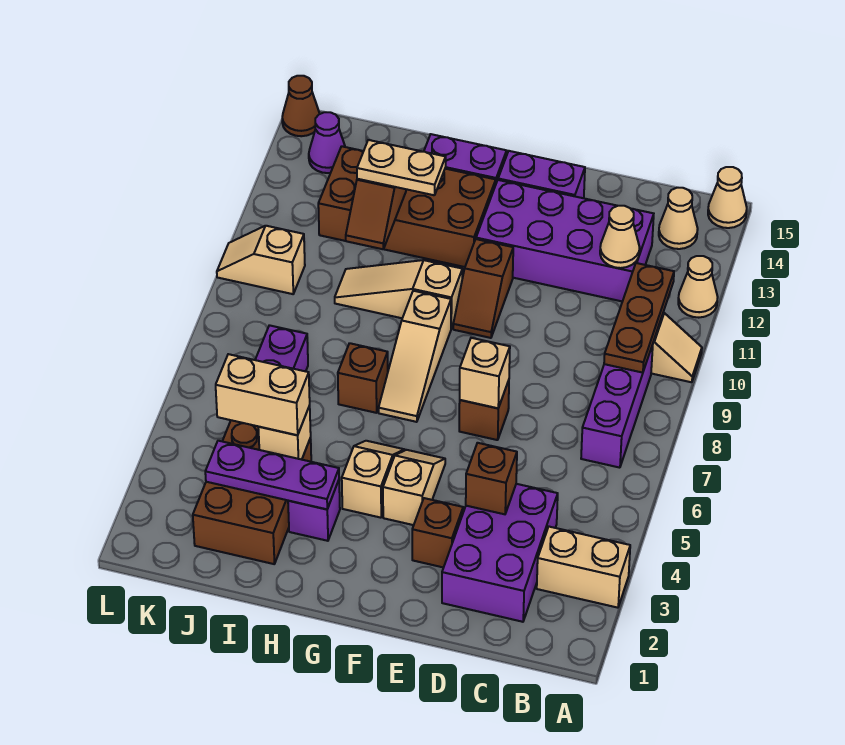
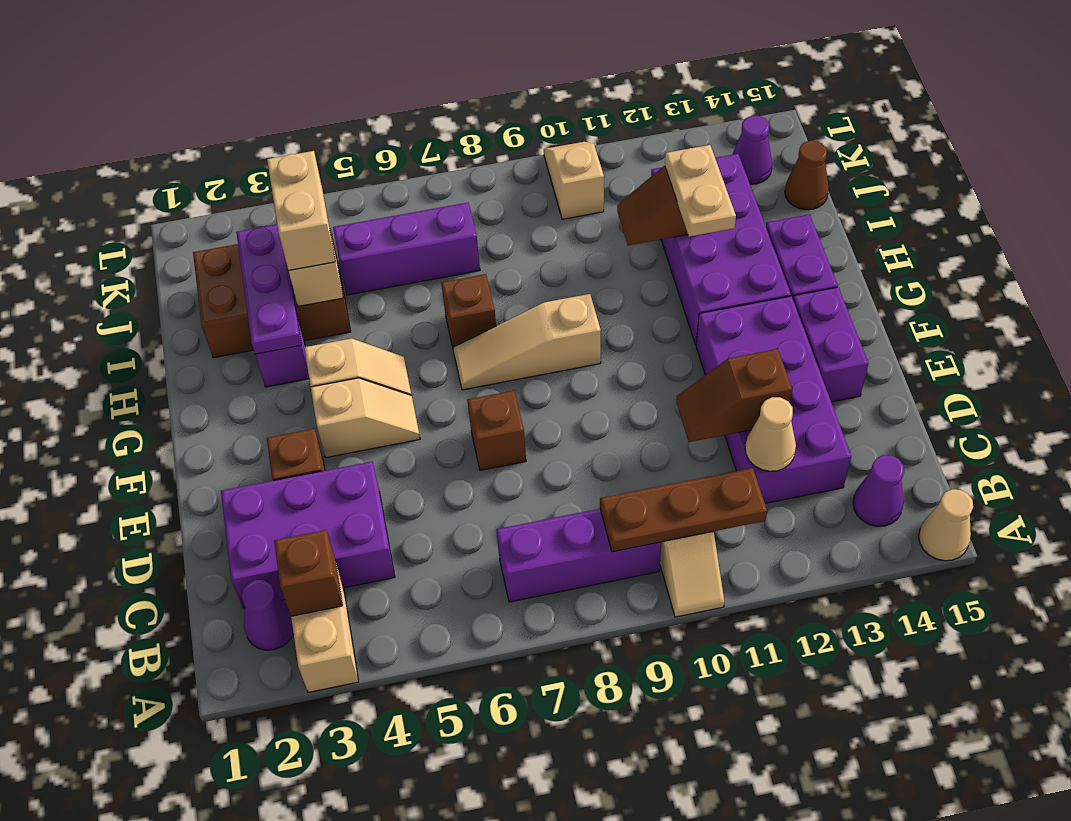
tan cone A12 level 1 -> none
none -> purple cone B2 level 1
tan cone B14 level 1 -> purple cone B14 level 1
brown brick D4 level 2 -> brown brick B3 level 2
tan brick E7 level 2 -> none
brown slope F10:F11 level 1 top 11 -> brown slope D11:D12 level 2 top 12
tan slope G10:I10 level 1 top G -> none
brown brick G12:J13 level 1 -> purple brick G12:J13 level 1
brown cone L15 level 1 -> brown cone J15 level 1

